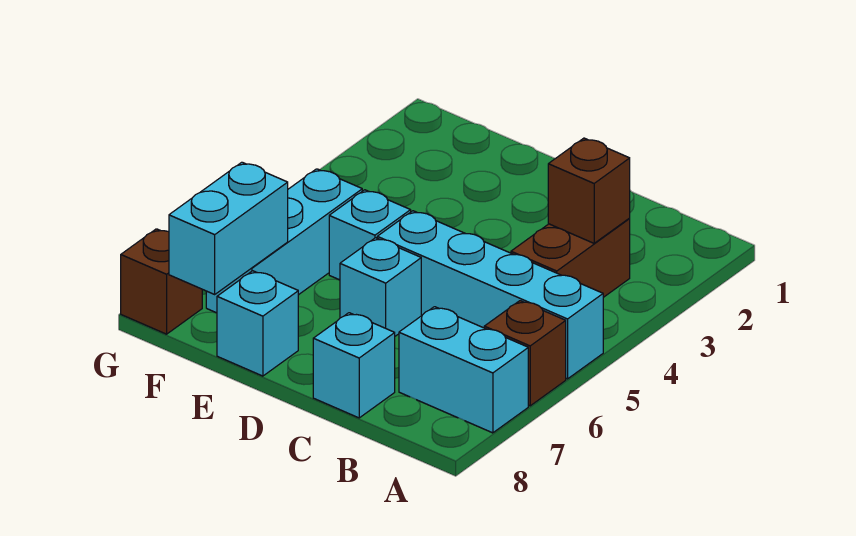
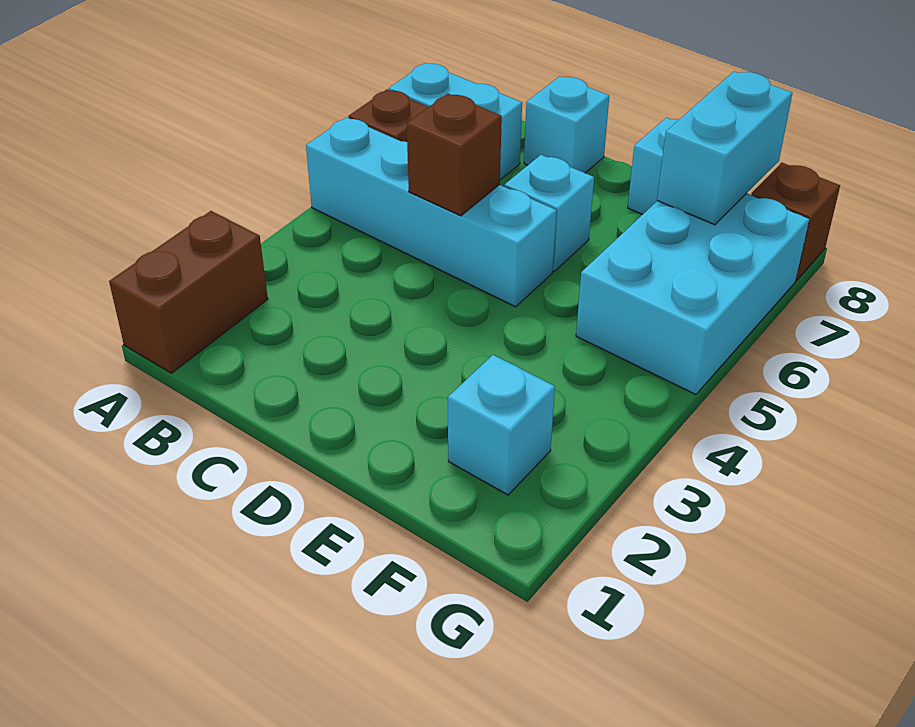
brown brick B3:B4 level 1 -> brown brick A1:A2 level 1
brown brick B3 level 2 -> brown brick C5 level 2
cyan brick E5 level 1 -> cyan brick F2 level 1
cyan brick F5:F7 level 1 -> cyan brick F5:G7 level 1

